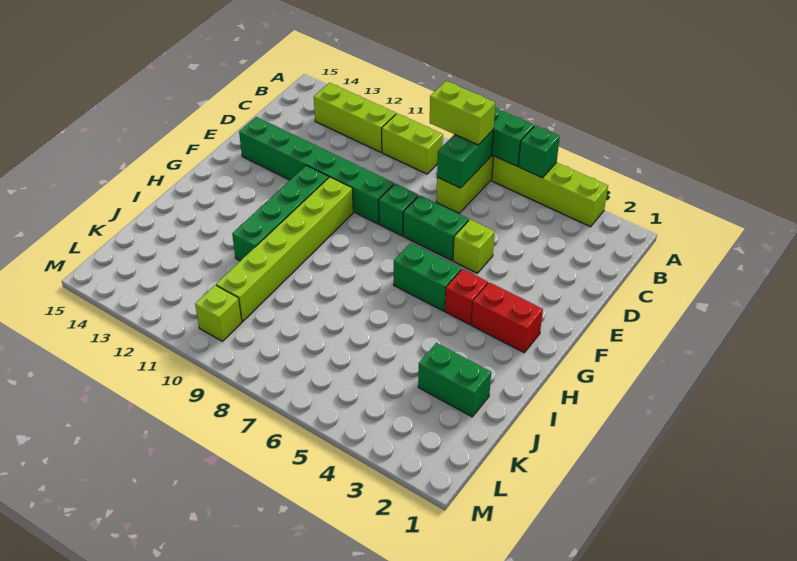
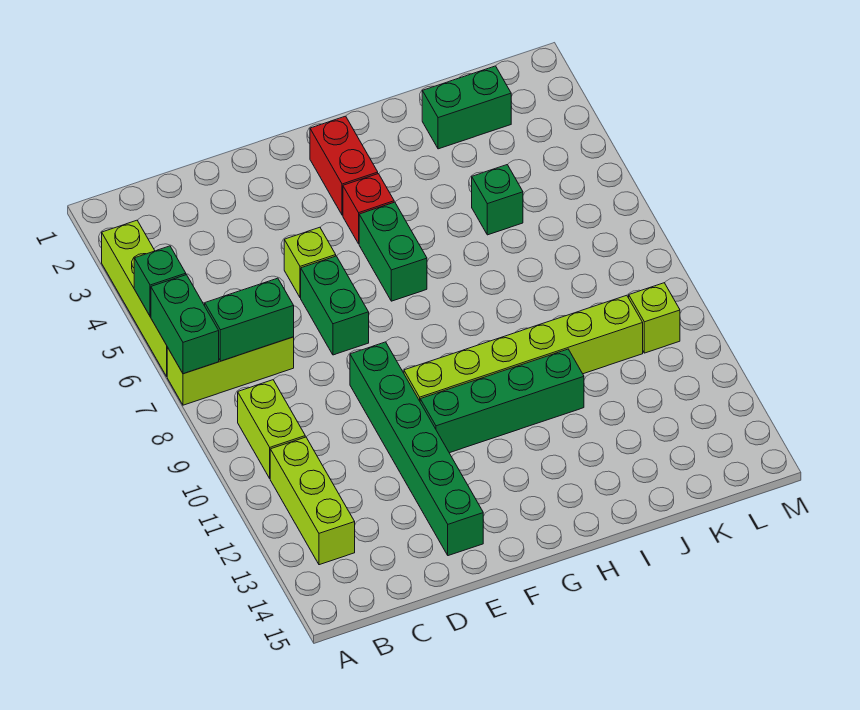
lime brick B7:B8 level 3 -> none
green brick E8 level 1 -> green brick J5 level 1
green brick J2:J3 level 1 -> green brick J2:K2 level 1

